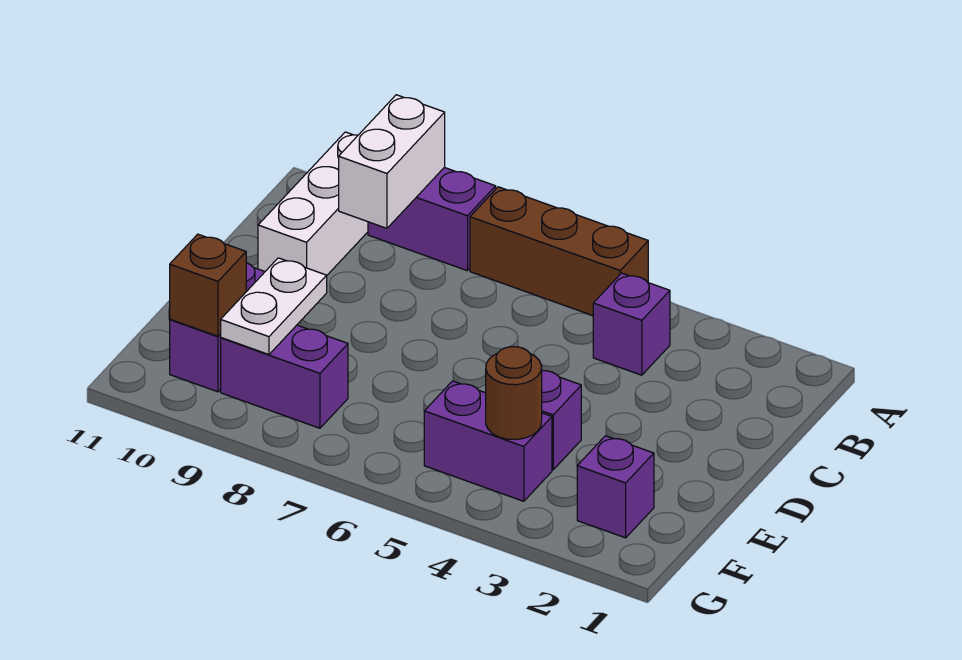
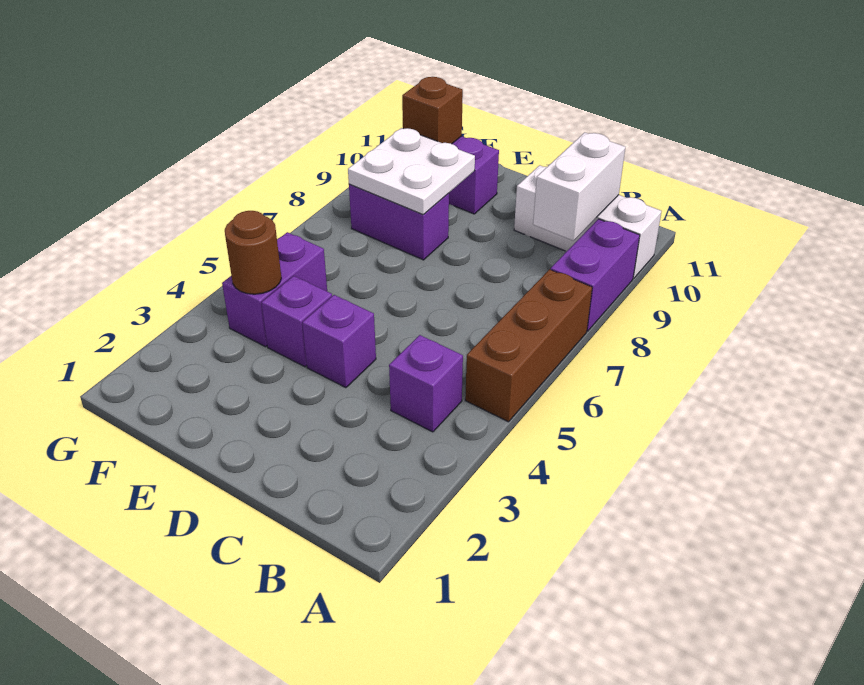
white brick A9:B9 level 2 -> white brick B9:B10 level 2
white plate E9:F9 level 2 -> white plate E8:F9 level 2
purple brick F2 level 1 -> purple brick D4 level 1
purple brick F8:F9 level 1 -> purple brick E8:F8 level 1

